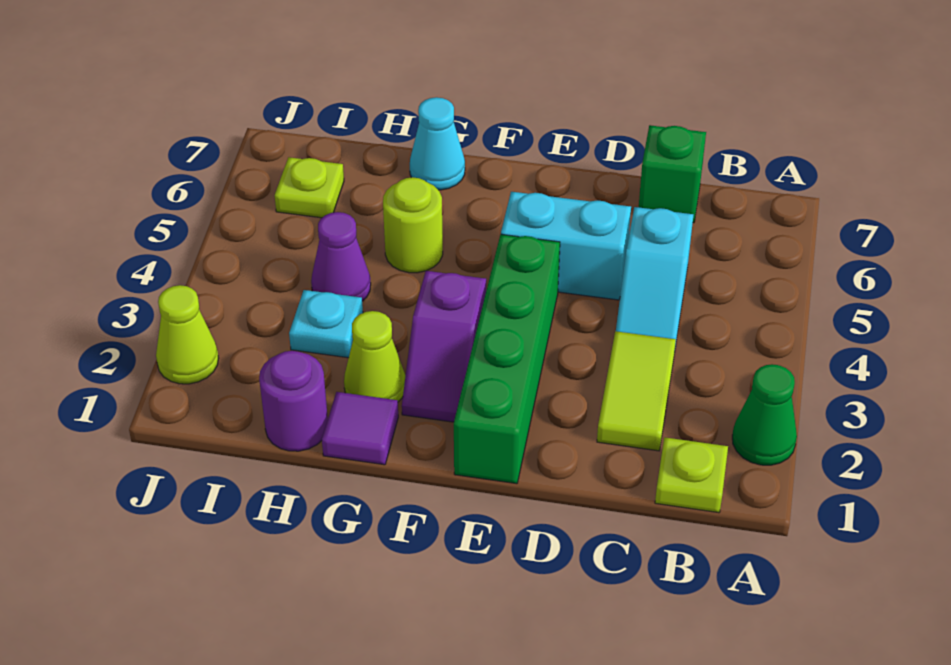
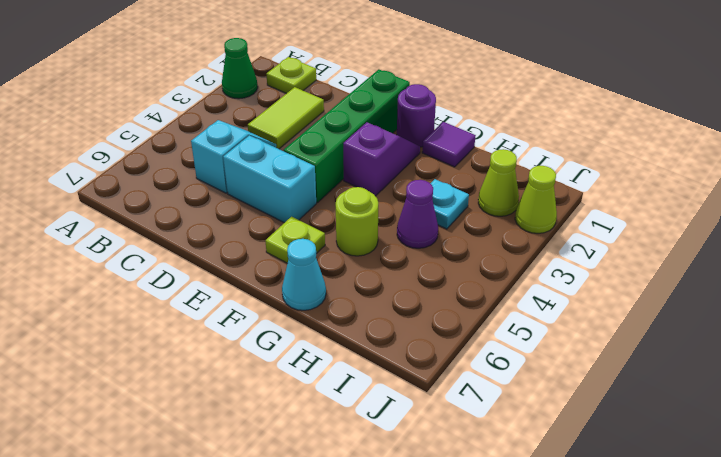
green brick C7 level 1 -> none
lime cone G2 level 1 -> lime cone I2 level 1
purple round brick H1 level 1 -> purple round brick F1 level 1
lime plate I6 level 1 -> lime plate F6 level 1

